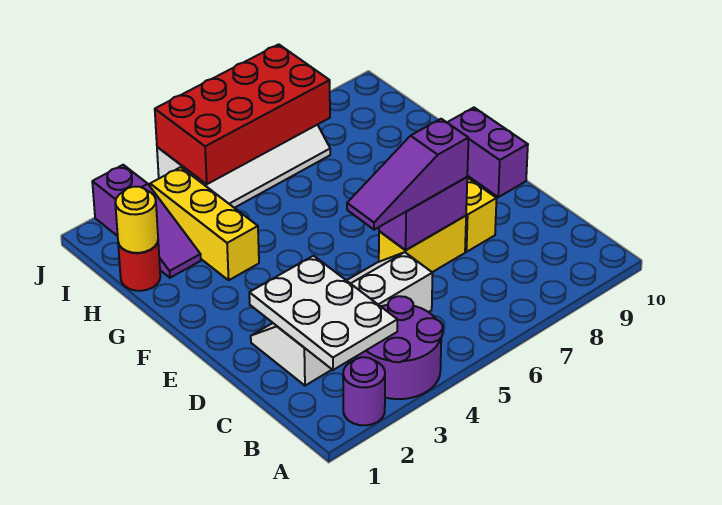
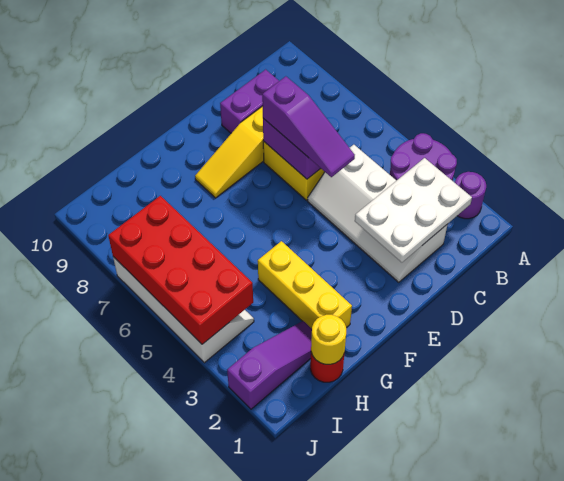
purple brick E10:F10 level 1 -> purple brick C9:D9 level 1
yellow brick G3:I3 level 1 -> yellow brick G2:G4 level 1

